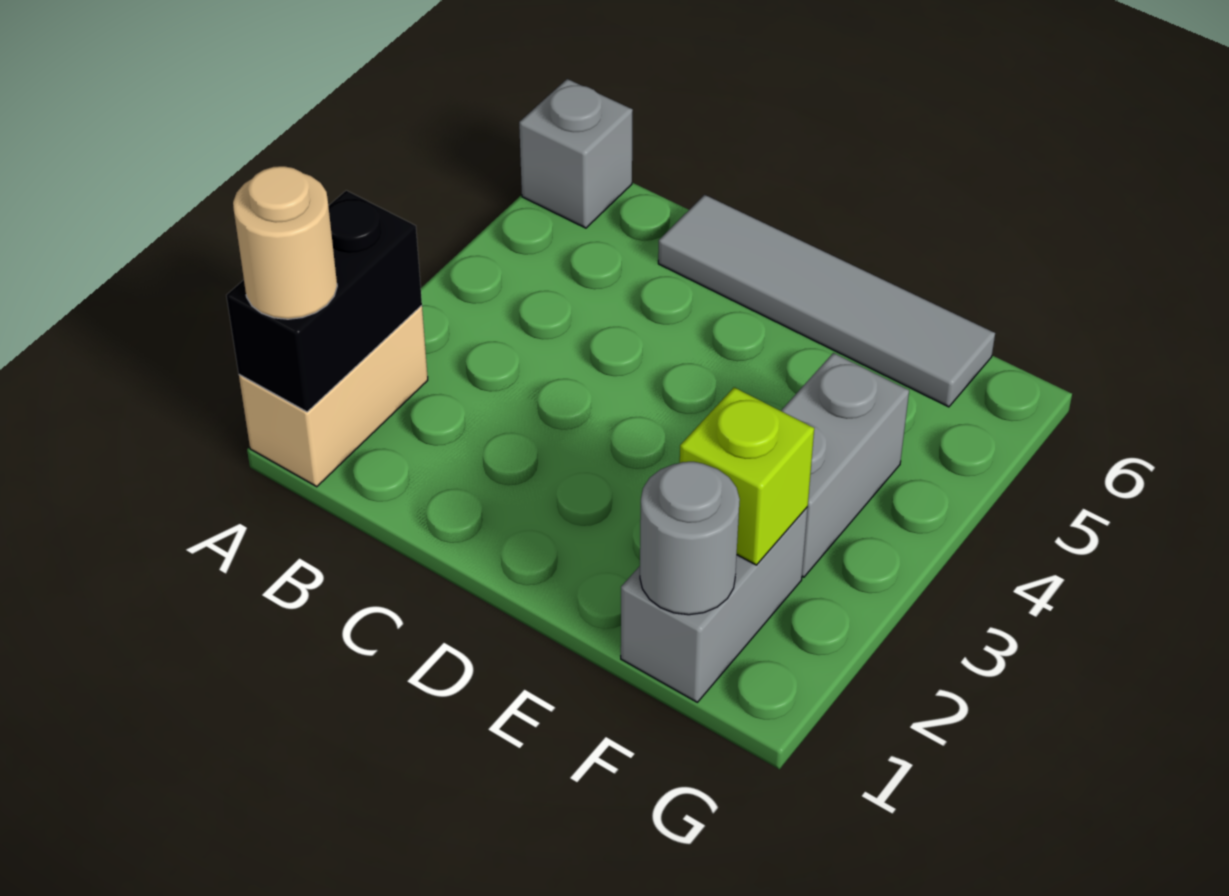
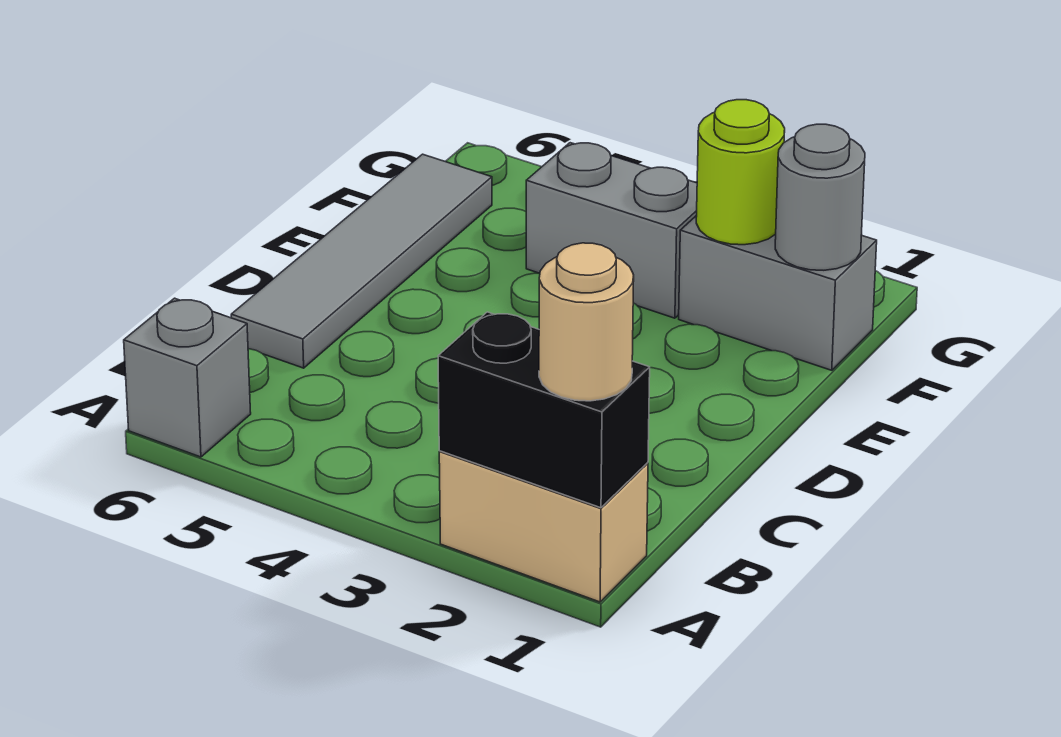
lime brick F2 level 2 -> lime round brick F2 level 2

